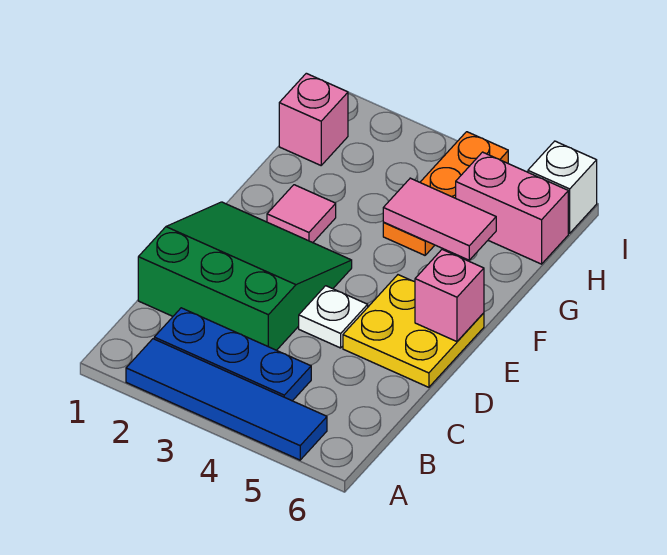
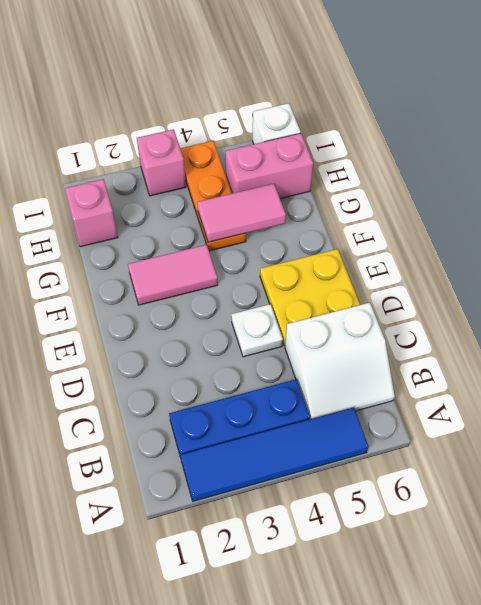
none -> white slope B5:C6 level 1 top C
green slope C1:E3 level 1 top C -> none
pink brick E6 level 2 -> pink brick I3 level 1
pink tile F2 level 1 -> pink tile F2:F3 level 1

